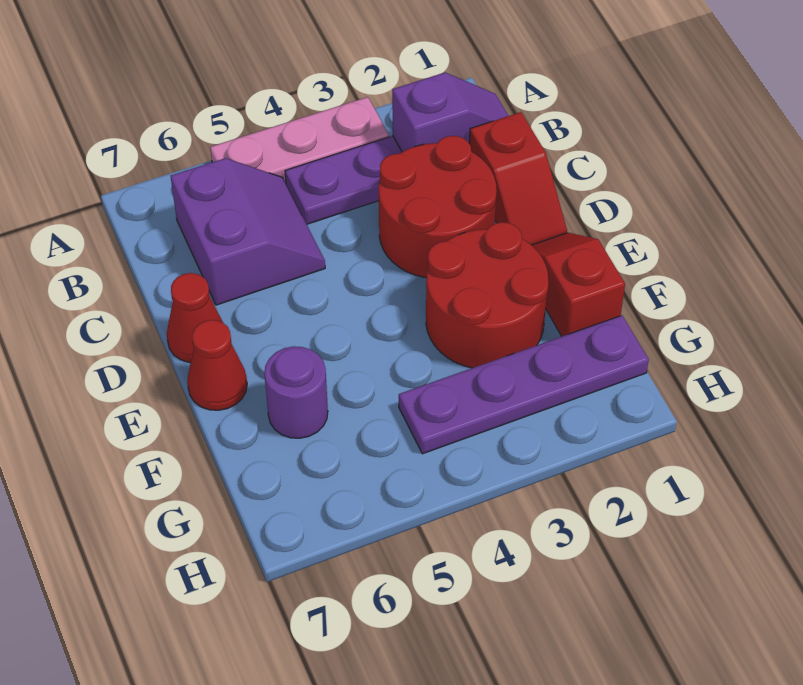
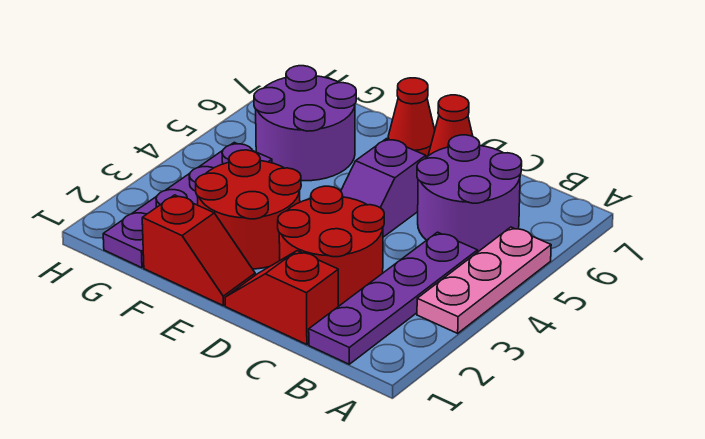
purple slope B1:B2 level 2 top 2 -> purple slope D4:D5 level 1 top 5
purple slope B5:C6 level 1 top 6 -> purple round brick B5:C6 level 1
purple round brick F6 level 1 -> purple round brick F5:G6 level 1

